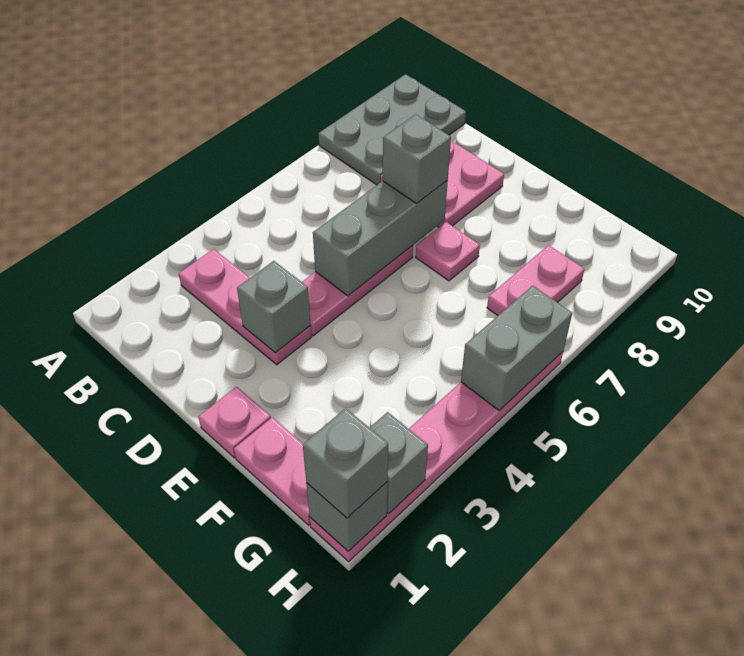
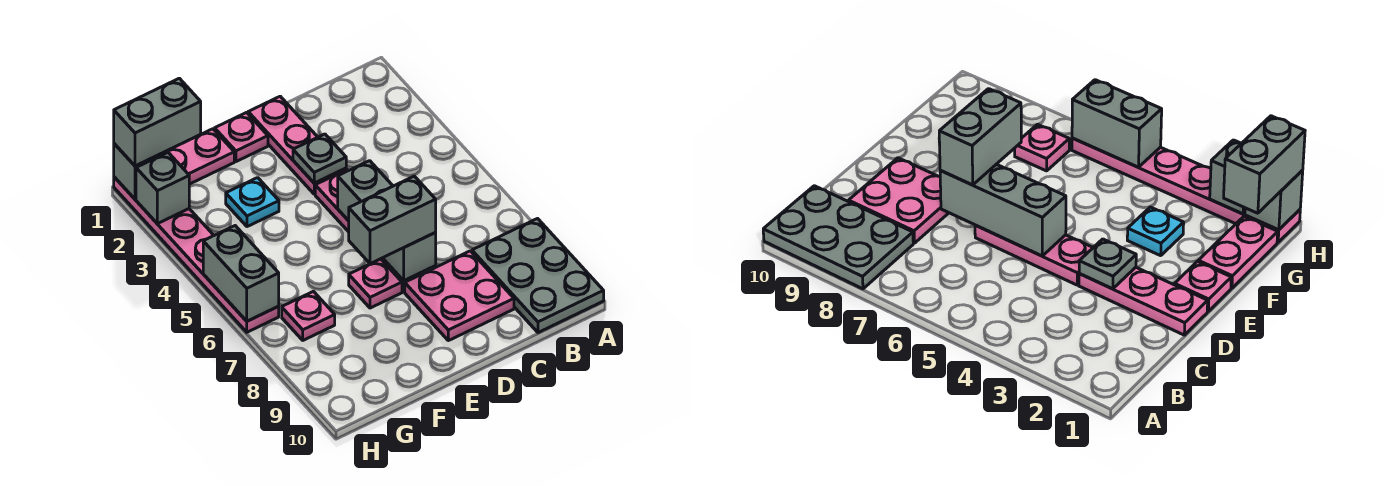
pink plate B3:D3 level 1 -> pink plate D1:D3 level 1
grey brick D3 level 2 -> grey plate D3 level 2
grey brick D7 level 3 -> grey brick D7:E7 level 3
none -> cyan plate F3 level 1
pink plate G7:G8 level 1 -> pink plate G7 level 1
grey brick H1 level 3 -> grey brick G1:H1 level 3

